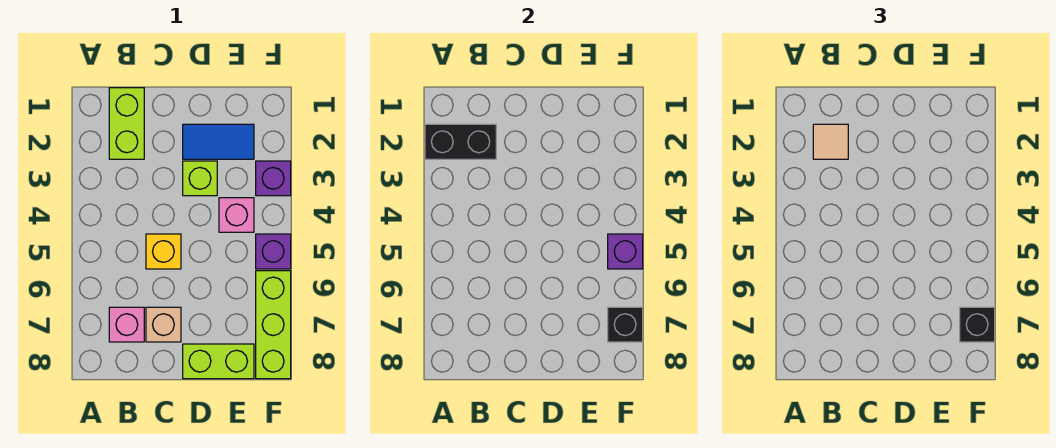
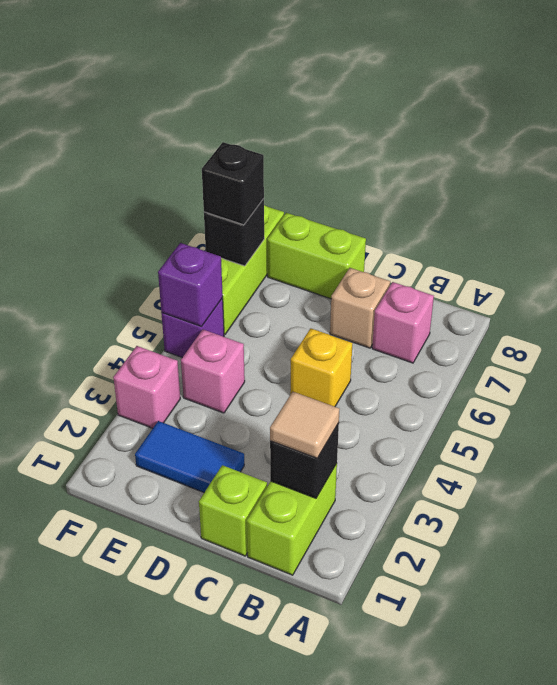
black brick A2:B2 level 2 -> black brick B2 level 2
lime brick D3 level 1 -> lime brick C1 level 1
purple brick F3 level 1 -> pink brick F3 level 1

